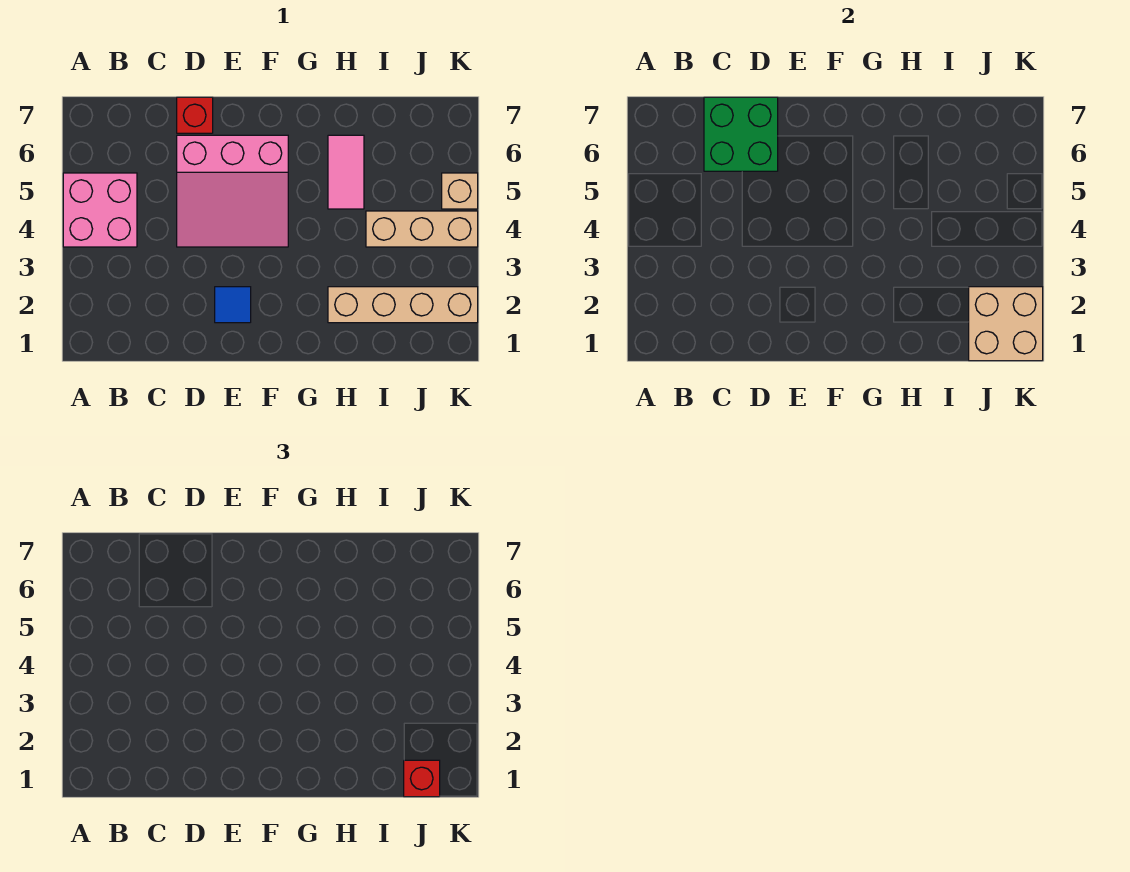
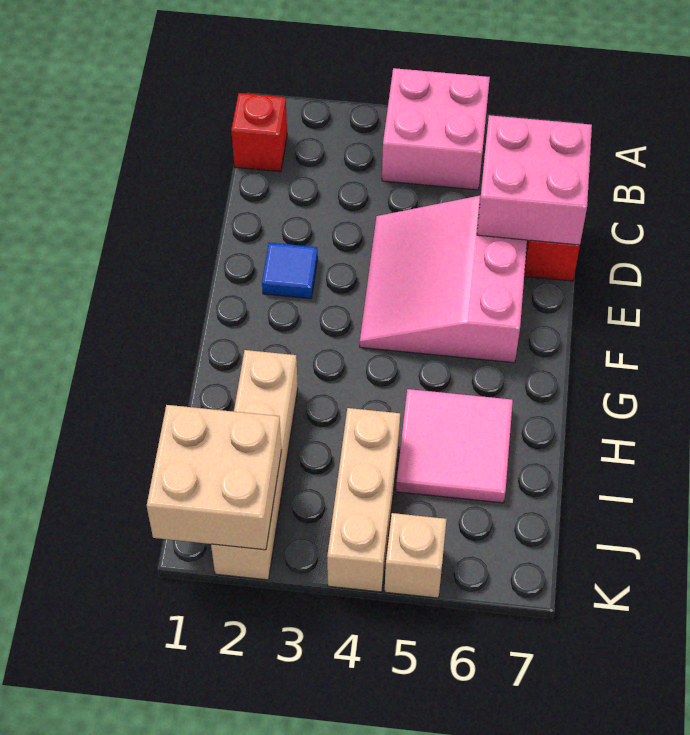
green brick C6:D7 level 2 -> pink brick C6:D7 level 2
pink tile H5:H6 level 1 -> pink tile H5:I6 level 1
red brick J1 level 3 -> red brick B1 level 1

